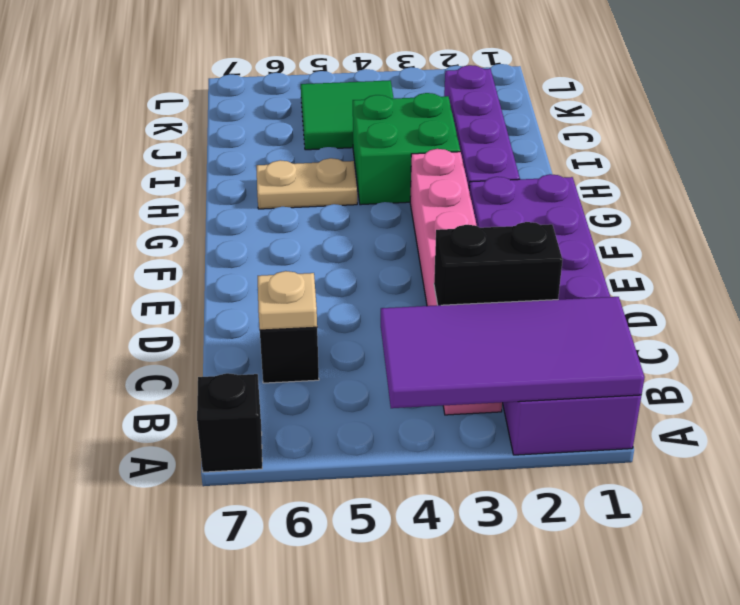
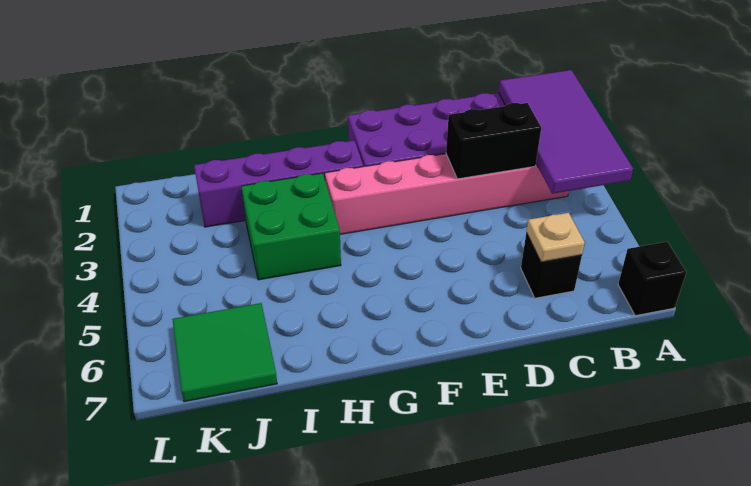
black brick C2:C3 level 2 -> black brick C3:D3 level 2
tan plate H5:H6 level 1 -> none
green tile J4:K5 level 1 -> green tile J6:K7 level 1

